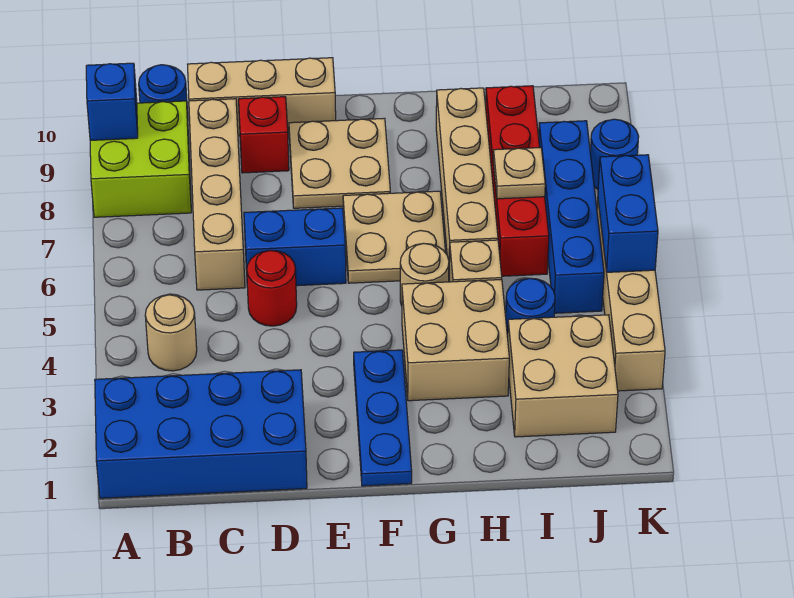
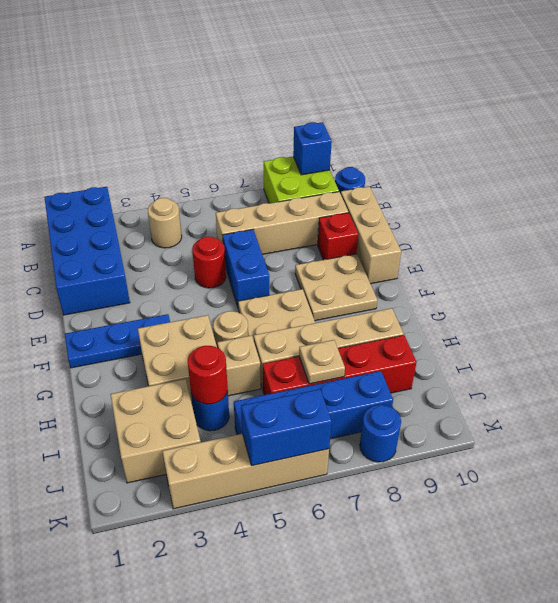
none -> red round brick I4 level 2

